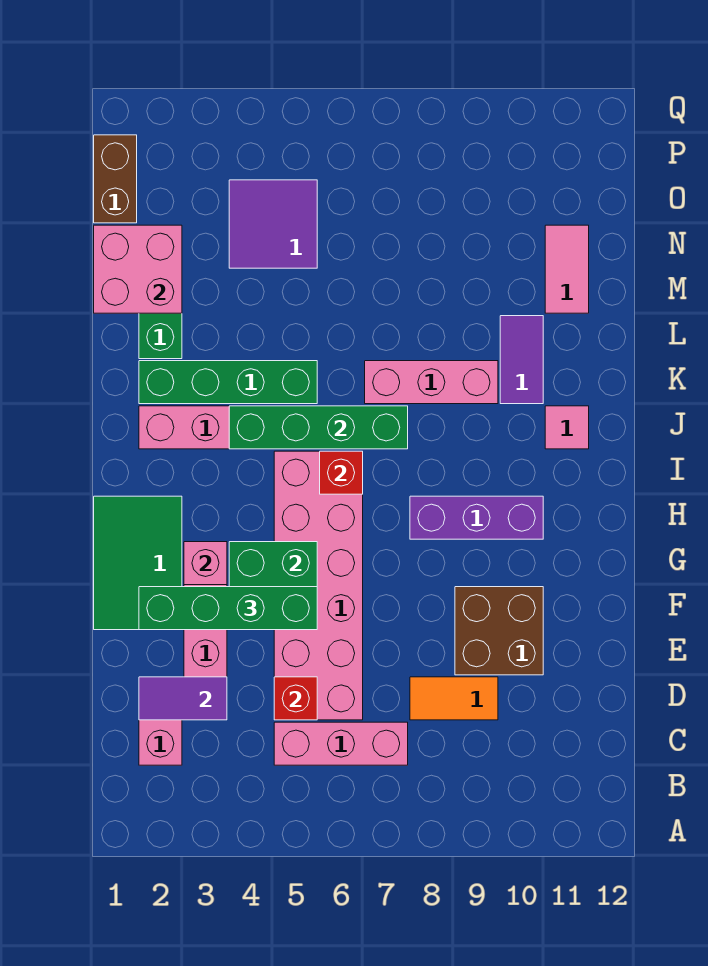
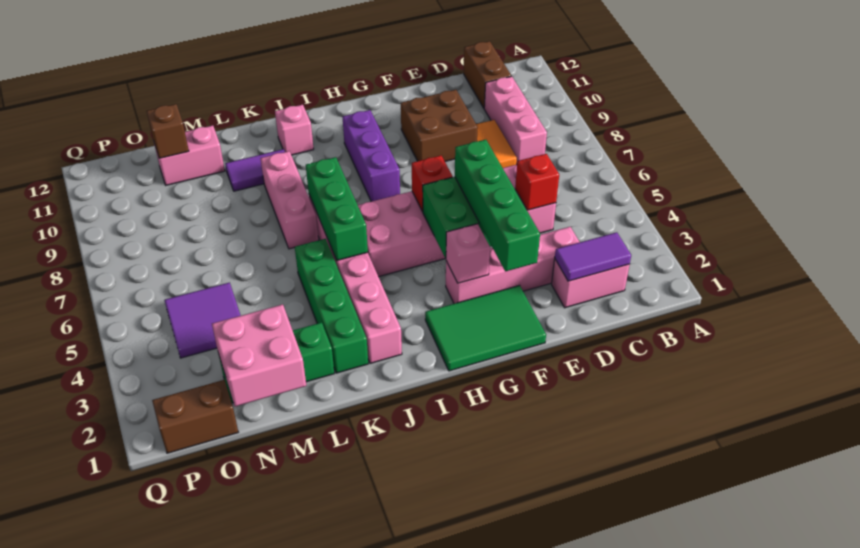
pink brick C5:C7 level 1 -> pink brick C8:C10 level 1
none -> brown brick C11:C12 level 1
purple tile D2:D3 level 2 -> purple tile C2:D2 level 2
red brick I6 level 2 -> red brick G6 level 2
green brick J4:J7 level 2 -> green brick J5:J7 level 2
pink tile J11 level 1 -> pink brick J11 level 1
pink tile M11:N11 level 1 -> pink brick M11:N11 level 1
none -> brown brick N11 level 2

